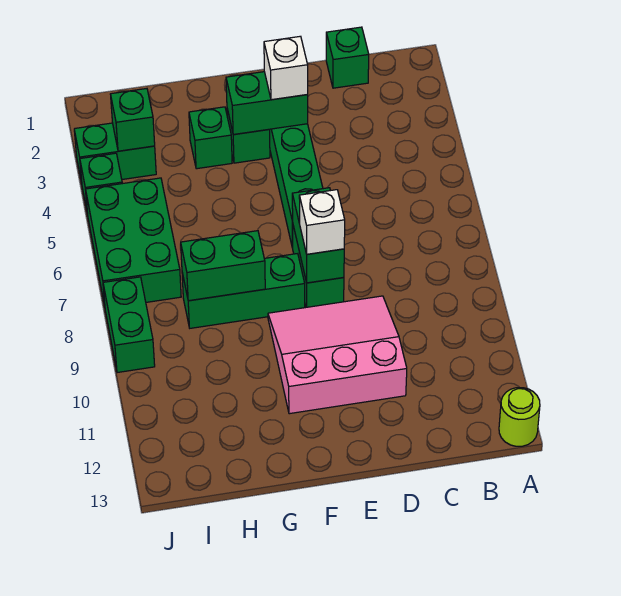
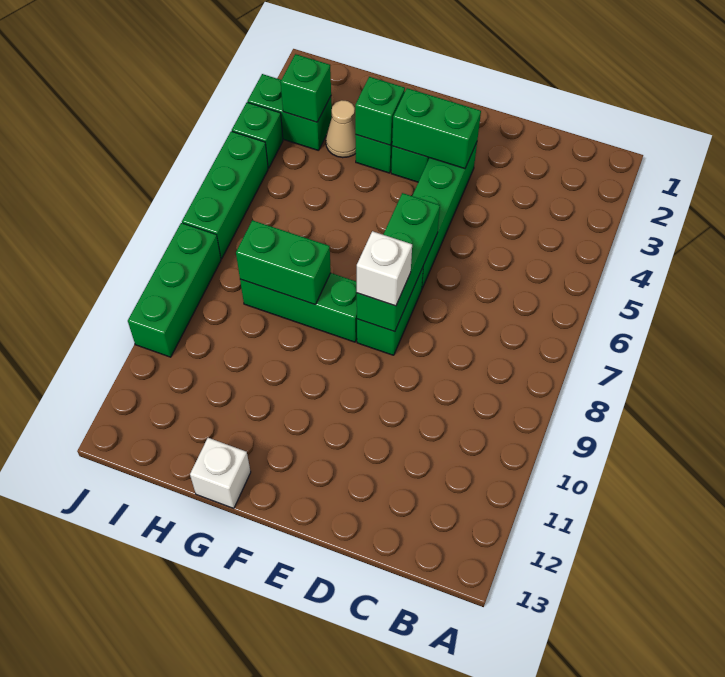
lime round brick A13 level 1 -> none
green brick C1 level 1 -> green brick G3 level 2
pink slope D9:F11 level 1 top 11 -> none
white brick E3 level 3 -> white brick G13 level 1
green brick E7:E8 level 2 -> green brick E6:E8 level 2
none -> tan cone H3 level 1
green brick I5:J7 level 1 -> green brick J5:J7 level 1
green brick J8:J9 level 1 -> green brick J8:J10 level 1

